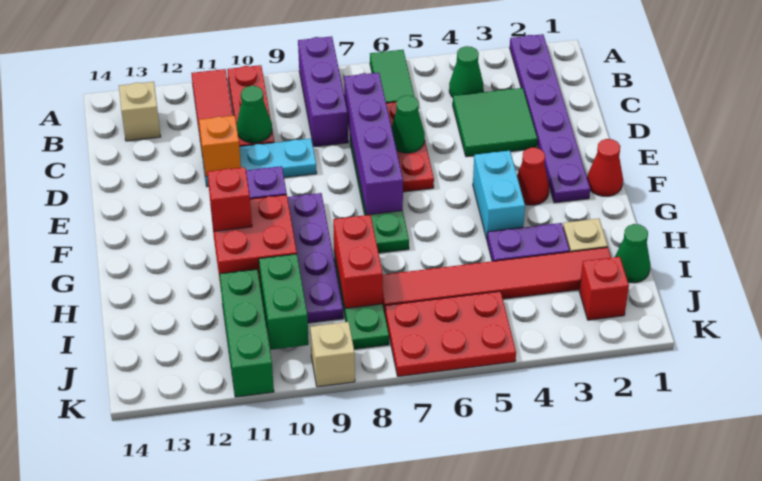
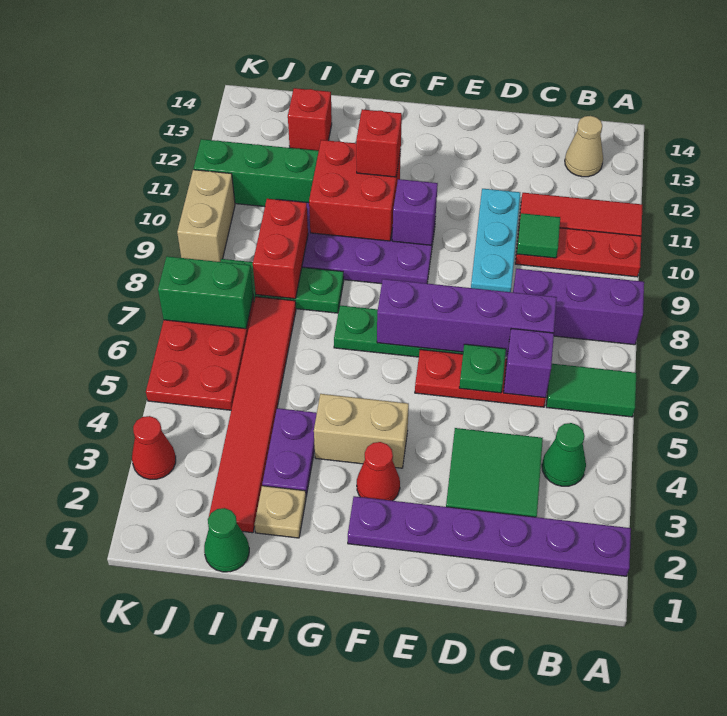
tan brick B13 level 1 -> tan cone B13 level 1
none -> purple brick C6 level 2
green cone C10 level 2 -> green tile C10 level 2
green cone D6 level 2 -> green plate D6 level 2
orange brick D11 level 2 -> none
red cone F1 level 1 -> red cone K3 level 1
cyan brick F4:G4 level 1 -> tan brick F4:G4 level 1
red brick H8:I8 level 2 -> red brick I8:I9 level 2
green brick I10:J10 level 2 -> green brick J7:K7 level 2
red brick J2 level 1 -> red brick I13 level 1
tan brick K9 level 1 -> tan brick K9:K10 level 1

